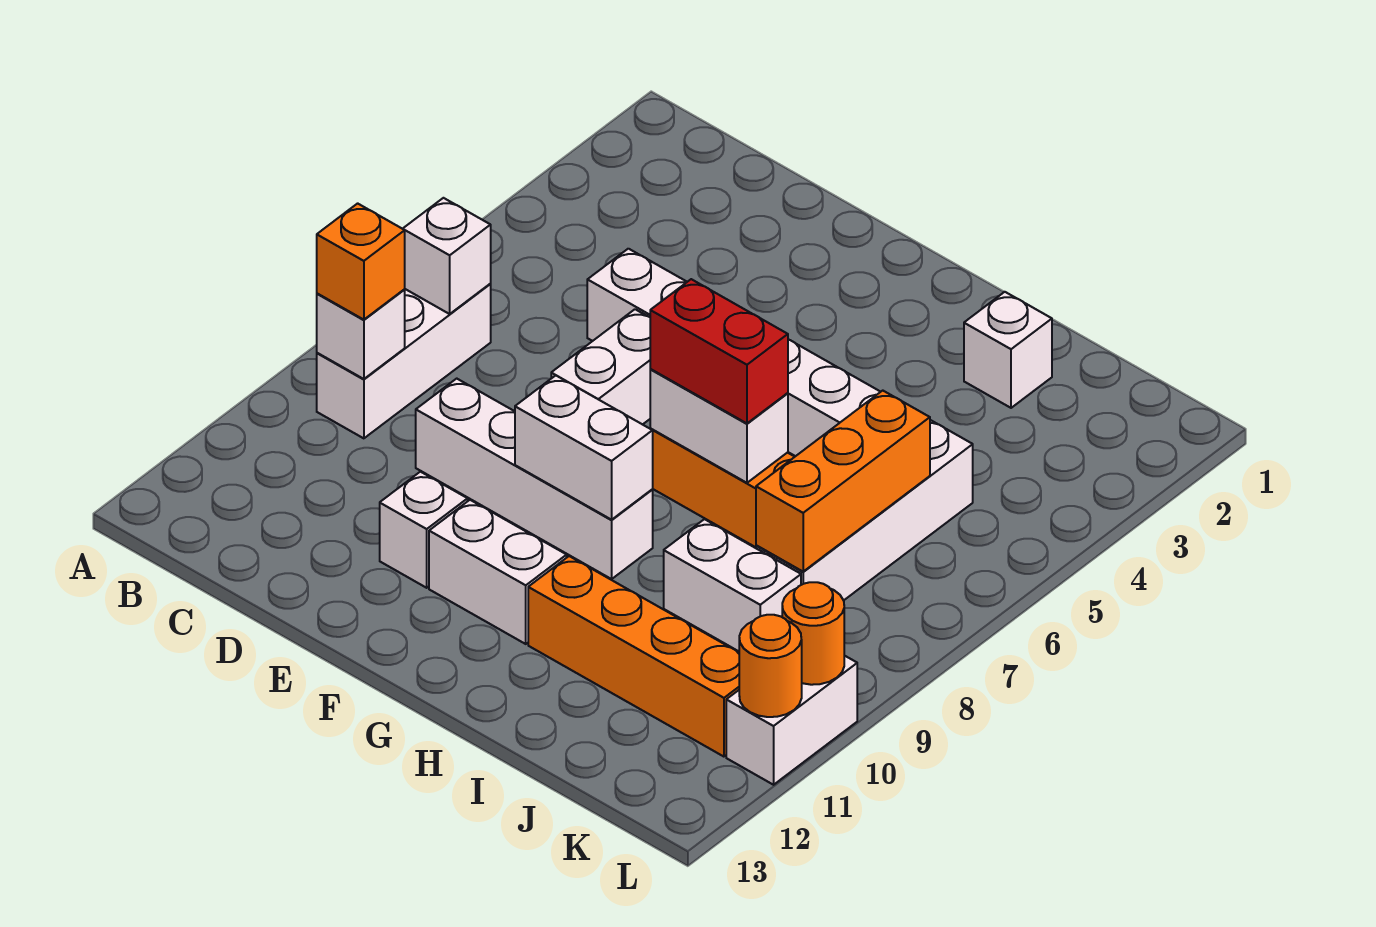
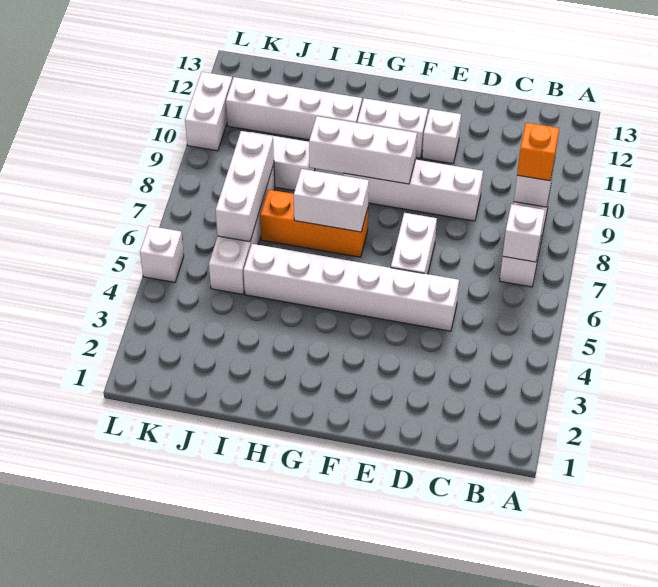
white brick F9:G9 level 2 -> white brick F9:H9 level 2
red brick G7:H7 level 3 -> none
orange brick H11:K11 level 1 -> white brick H11:K11 level 1
white brick I2 level 1 -> white brick L5 level 1
orange brick J6:J8 level 2 -> white brick J6:J8 level 2
orange round brick L10 level 2 -> none
orange round brick L11 level 2 -> none

